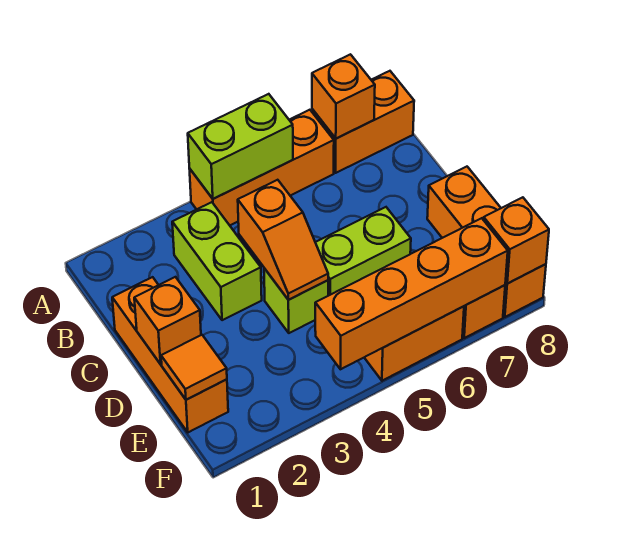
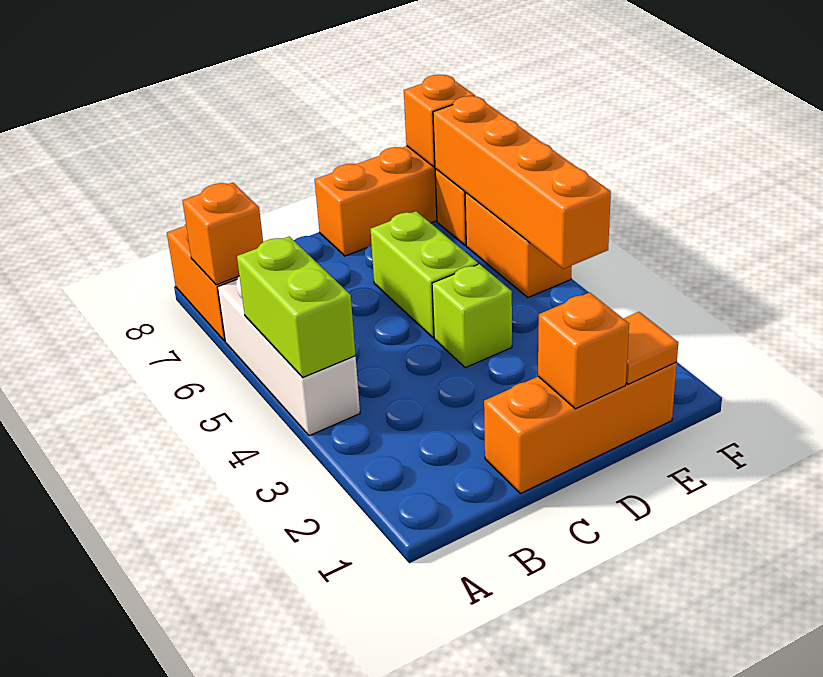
orange brick A4:A6 level 1 -> white brick A4:A6 level 1
lime brick B3:C3 level 1 -> none
orange slope C4:D4 level 2 top C -> none

